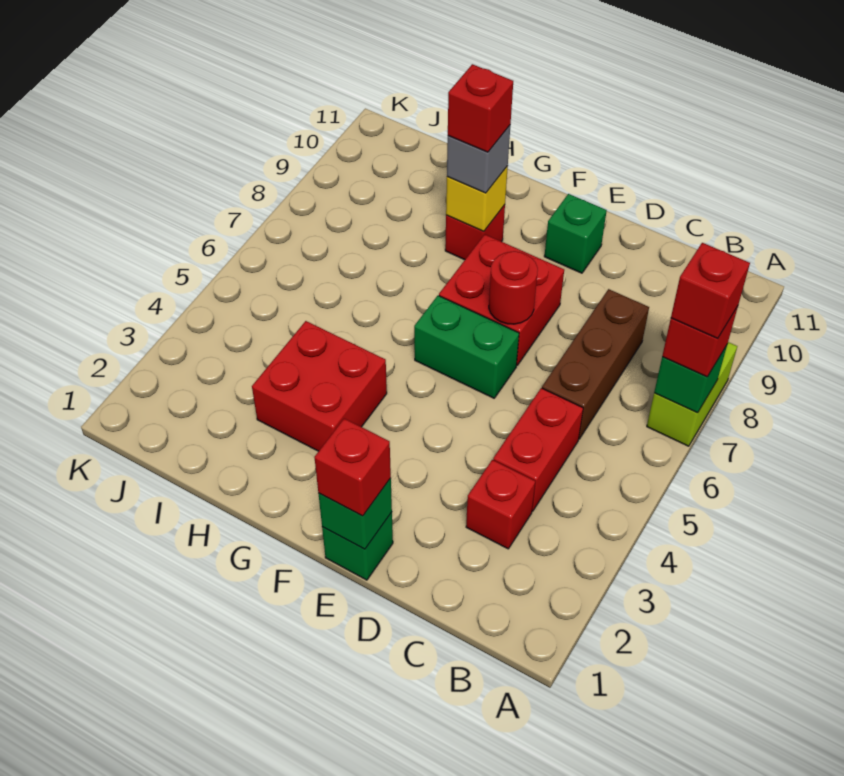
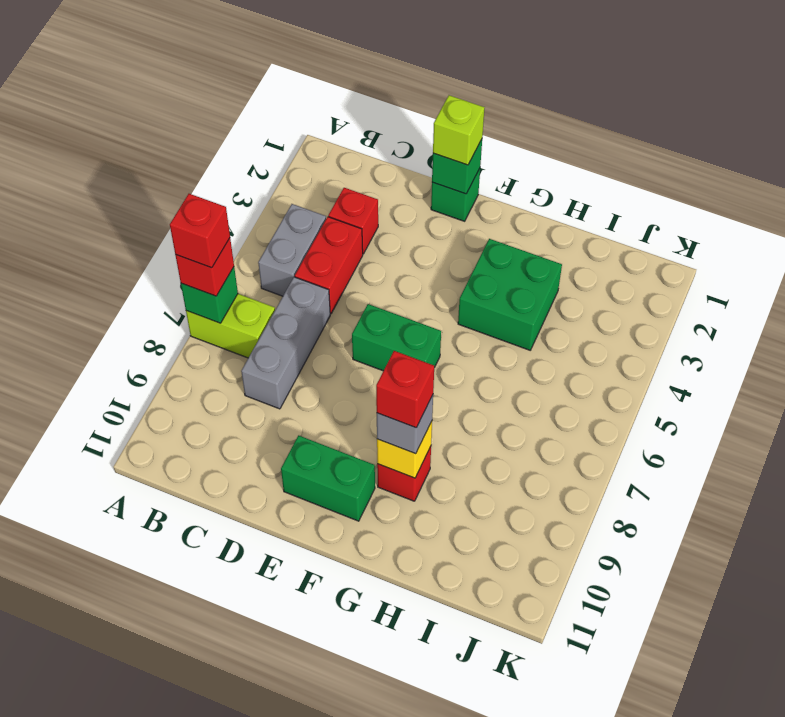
lime brick A7:A8 level 1 -> lime brick A7:B7 level 1
none -> grey brick B4:B5 level 1
brown brick C6:C8 level 1 -> grey brick C6:C8 level 1
red brick E1 level 3 -> lime brick E1 level 3
red brick E7:F8 level 1 -> none
red round brick E7 level 2 -> none
green brick E10 level 1 -> green brick E10:F10 level 1
red brick G3:H4 level 1 -> green brick G3:H4 level 1

